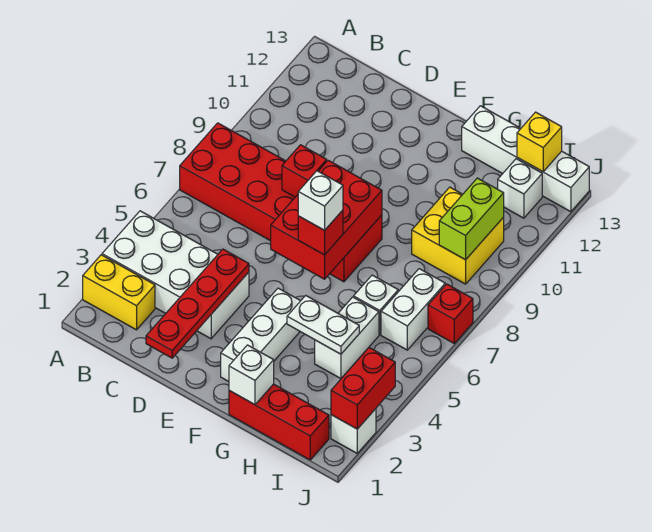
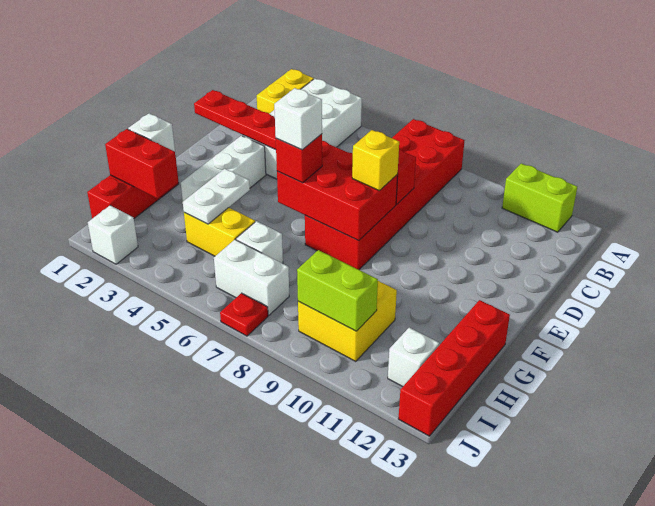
none -> lime brick A11:A12 level 1
white brick F2:F4 level 1 -> white brick E3:G3 level 1
white brick G13:J13 level 1 -> red brick G13:J13 level 1
white brick H4:H5 level 1 -> yellow brick H4:H5 level 1
yellow brick I13 level 2 -> yellow brick E8 level 3
red brick J2:J3 level 2 -> red brick H1:H2 level 2
red brick J7 level 1 -> red plate J7 level 1

